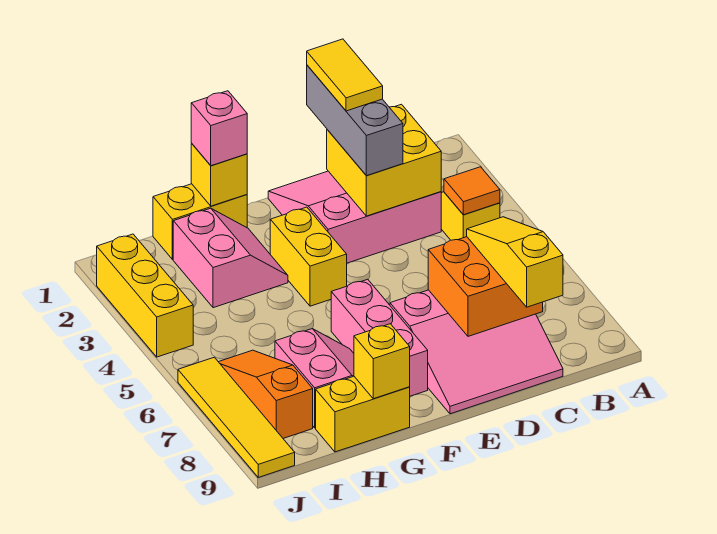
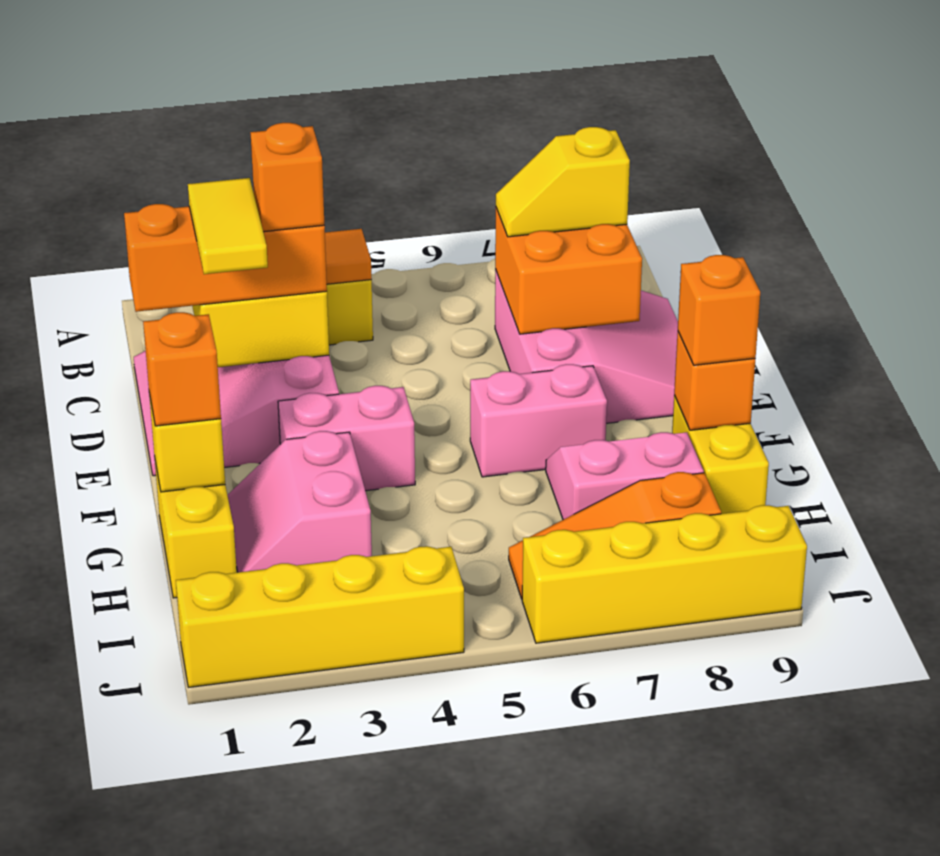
yellow slope C7:C9 level 3 top 9 -> yellow slope C7:C8 level 3 top 8
grey brick D1:D3 level 3 -> orange brick D1:D3 level 3
yellow tile D1:D2 level 4 -> yellow tile D2:E2 level 4
none -> orange brick D3 level 4
yellow brick F3:F4 level 1 -> pink brick F3:F4 level 1
pink brick F6:F8 level 1 -> pink brick F6:F7 level 1
pink brick G1 level 3 -> orange brick G1 level 3
pink slope G2:H3 level 1 top H -> pink slope G2:H3 level 1 top 3
yellow brick G9 level 2 -> orange brick G9 level 2
none -> orange brick G9 level 3
yellow brick J2:J4 level 1 -> yellow brick J1:J4 level 1
yellow tile J6:J9 level 1 -> yellow brick J6:J9 level 1

